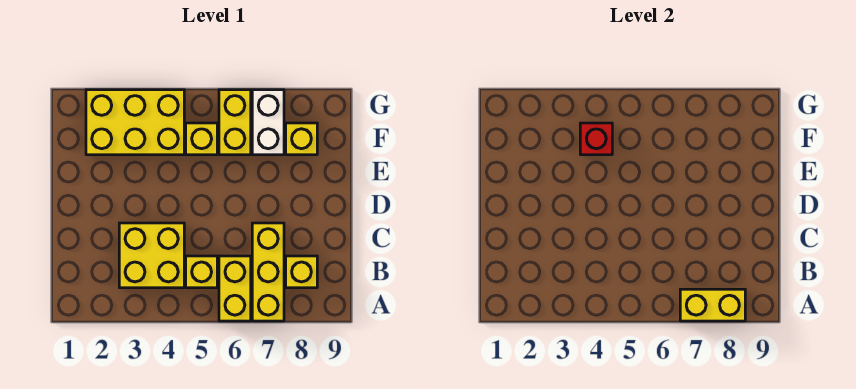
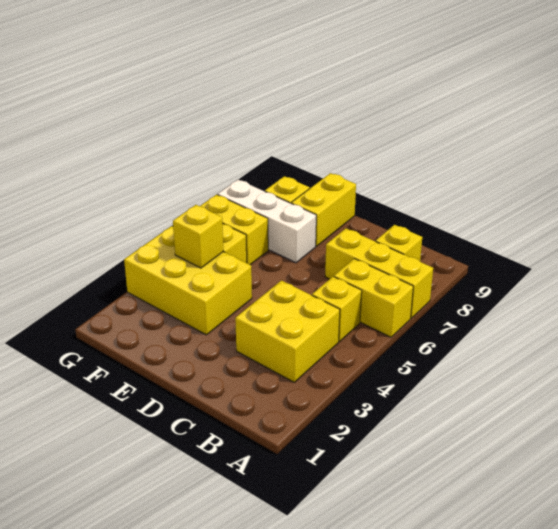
yellow brick A7:A8 level 2 -> yellow brick E8:E9 level 1
yellow brick F2:G4 level 1 -> yellow brick E3:G4 level 1
red brick F4 level 2 -> yellow brick F4 level 2
white brick F7:G7 level 1 -> white brick E7:G7 level 1

